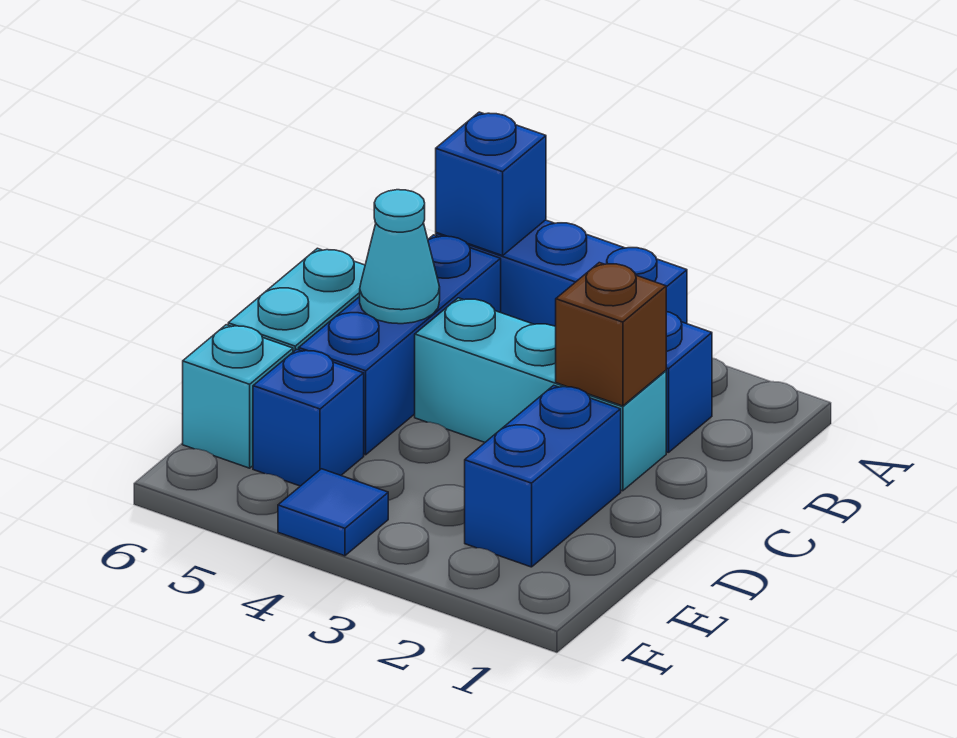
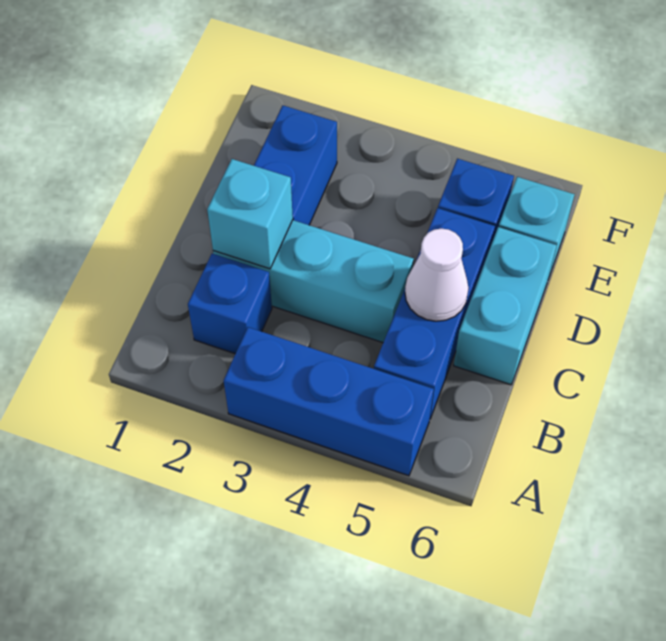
blue brick A5 level 2 -> none
brown brick C2 level 2 -> cyan brick C2 level 2
cyan cone C5 level 2 -> white cone C5 level 2
blue tile F4 level 1 -> none

